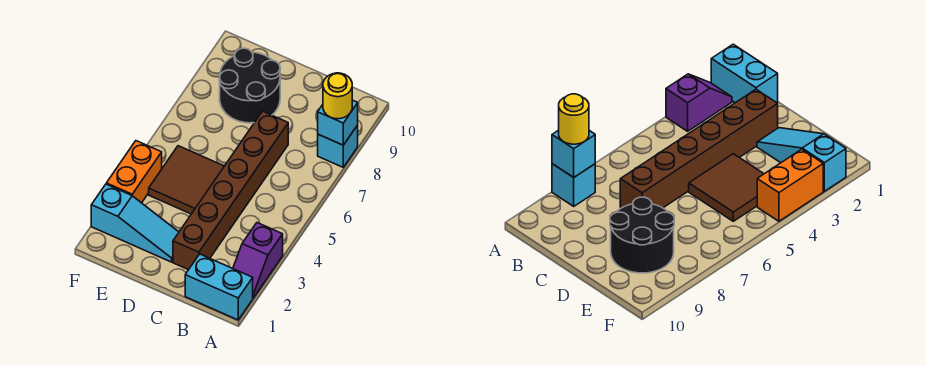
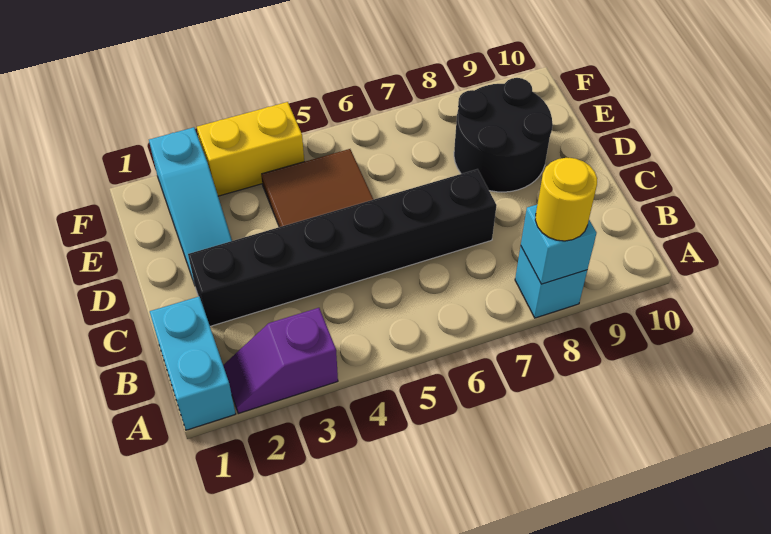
brown brick C2:C7 level 1 -> black brick C2:C7 level 1
orange brick F3:F4 level 1 -> yellow brick F3:F4 level 1

